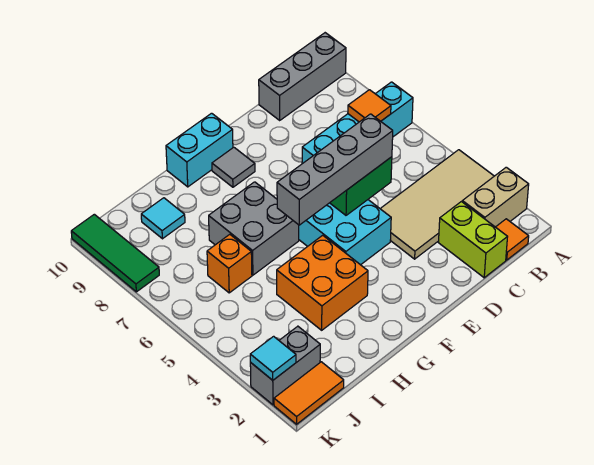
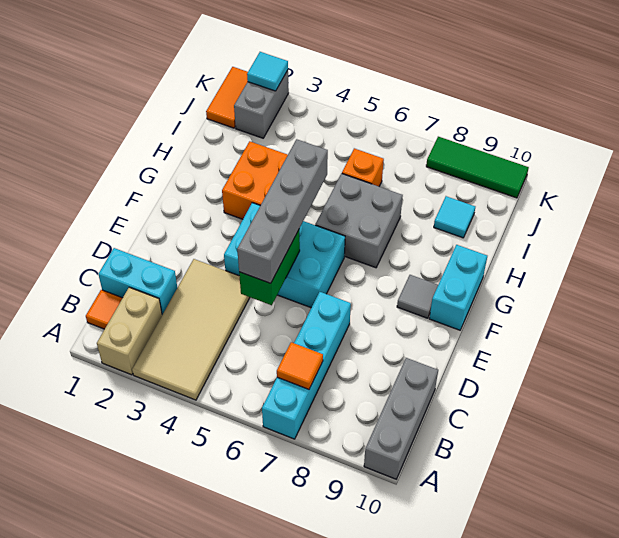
lime brick C1:C2 level 1 -> cyan brick C1:C2 level 1

